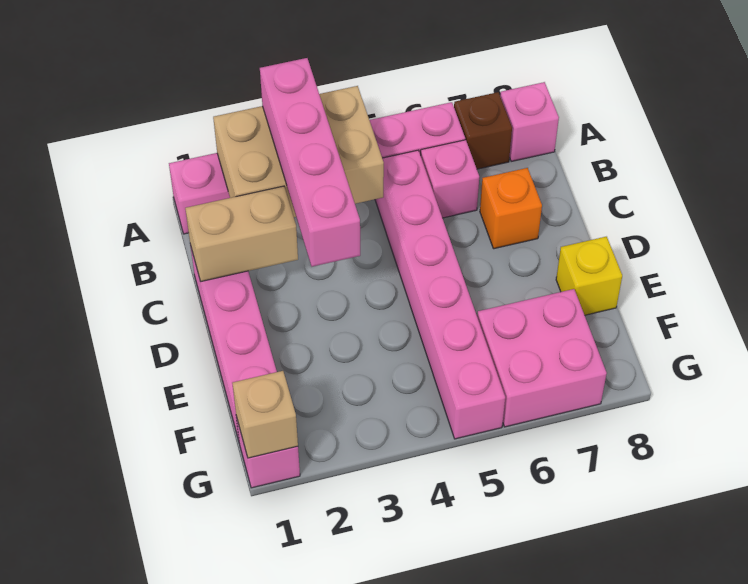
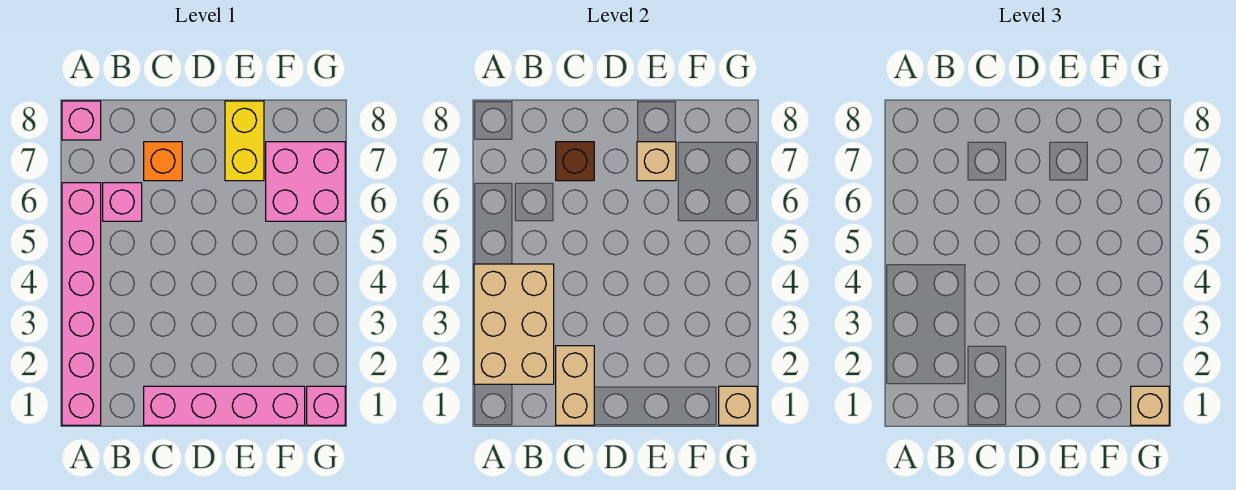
pink brick A3:D3 level 3 -> none
brown brick A7 level 1 -> brown brick C7 level 2
pink brick B5:G5 level 1 -> none
none -> tan brick E7 level 2
yellow brick E8 level 1 -> yellow brick E7:E8 level 1
none -> tan brick G1 level 3

